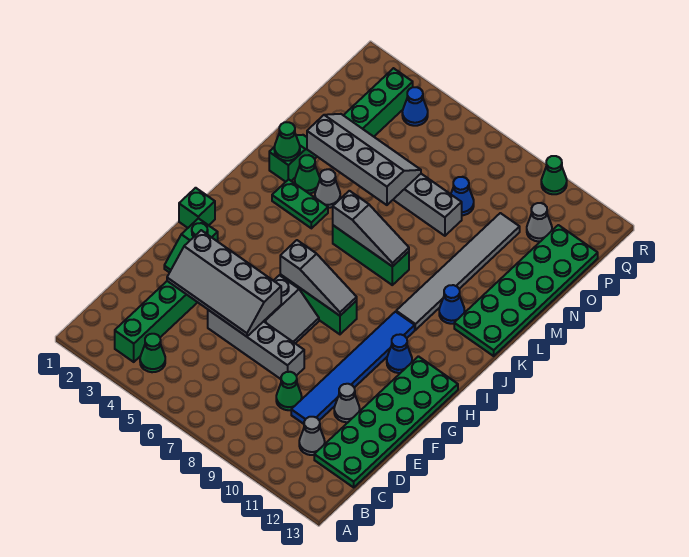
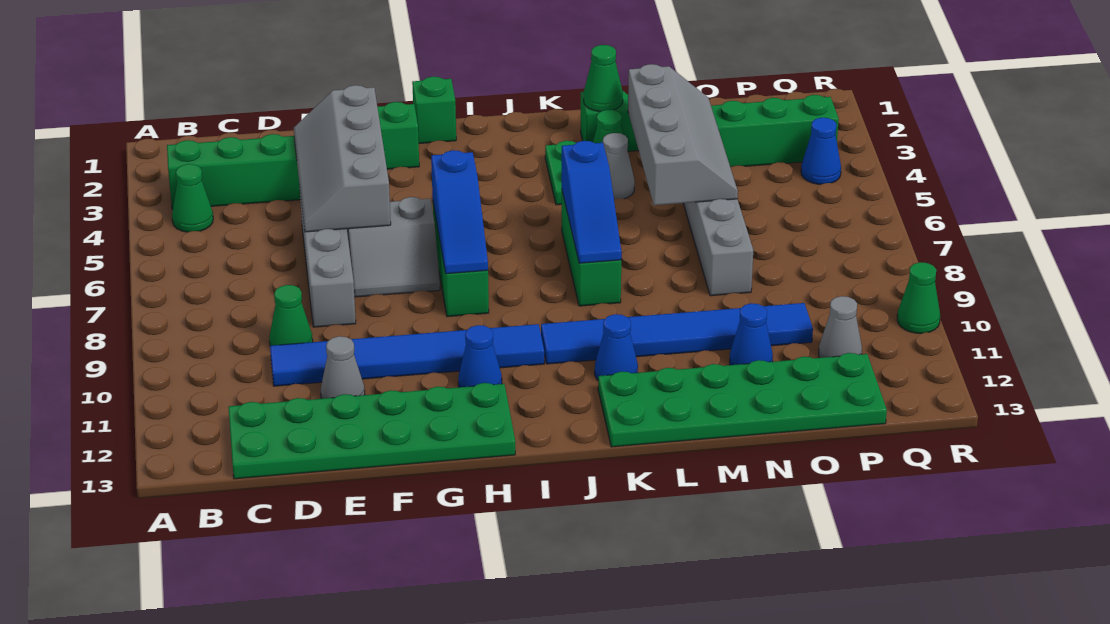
grey cone C11 level 1 -> none
grey slope H6:H8 level 2 top 6 -> blue slope H6:H8 level 2 top 6
grey tile J10:O10 level 1 -> blue tile J10:O10 level 1
grey slope K6:K8 level 2 top 6 -> blue slope K6:K8 level 2 top 6
blue cone O8 level 1 -> blue cone N11 level 1

